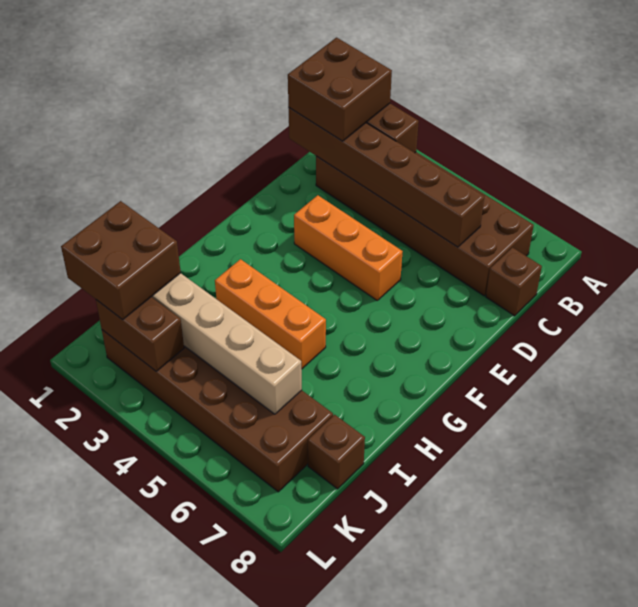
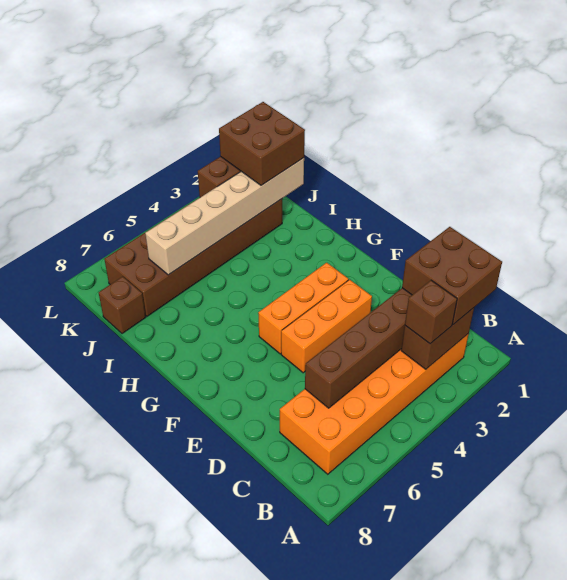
brown brick B2:C7 level 1 -> orange brick B2:C7 level 1
brown brick C8 level 1 -> brown brick B3 level 3
orange brick H3:H5 level 1 -> orange brick F3:F5 level 1

